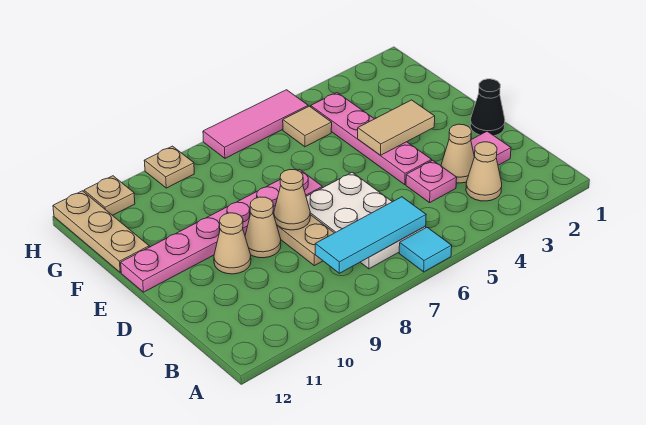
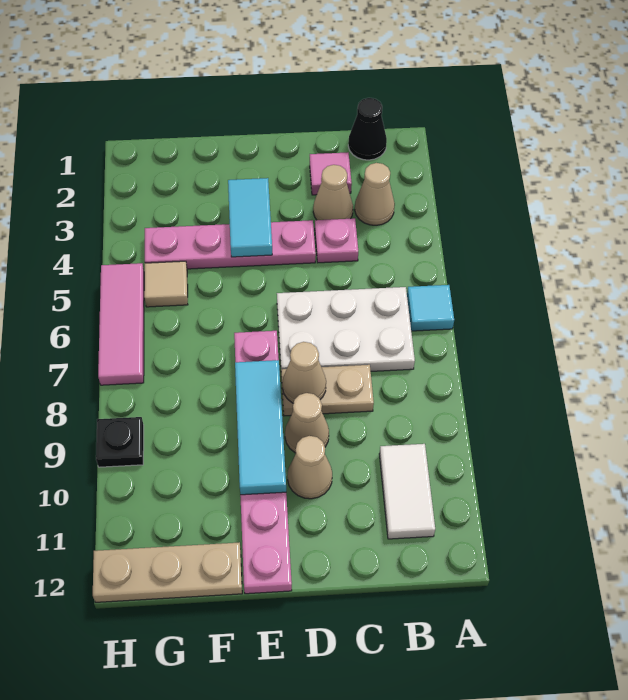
cyan tile B6:B8 level 2 -> cyan tile E8:E10 level 2
none -> white tile B10:B11 level 1
black cone D1 level 1 -> black cone B1 level 1
tan tile E3:E4 level 2 -> cyan tile E3:E4 level 2
tan plate H9 level 1 -> black plate H9 level 1
tan plate H11 level 1 -> none

